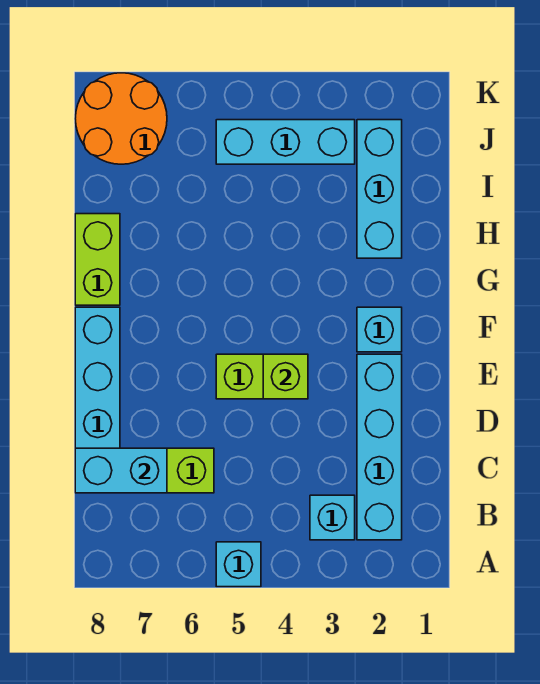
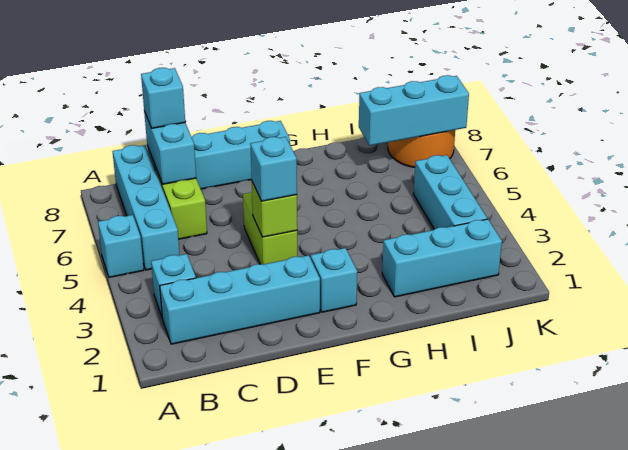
none -> cyan brick B5:B8 level 1
none -> cyan brick C8 level 3
none -> cyan brick E4 level 3
lime brick G8:H8 level 1 -> none
none -> cyan brick I7:K7 level 2

